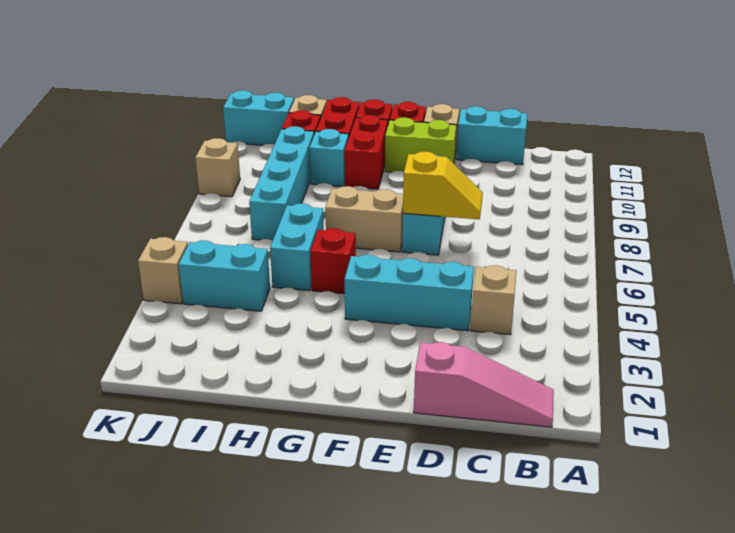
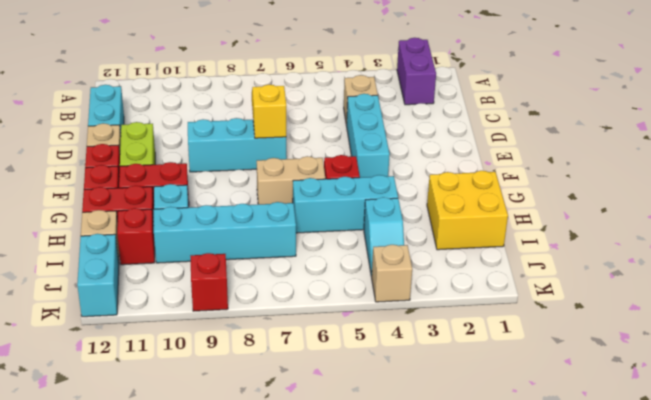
none -> purple brick A2:B2 level 1
pink slope B1:D1 level 1 top D -> none
tan brick F7:G7 level 1 -> tan brick G6:G7 level 1
none -> yellow brick H1:I2 level 1
cyan brick H5:H6 level 1 -> cyan brick H4:H6 level 1
cyan brick I4:J4 level 1 -> cyan slope I4:J4 level 1 top I
tan brick K9 level 1 -> red brick K9 level 1

